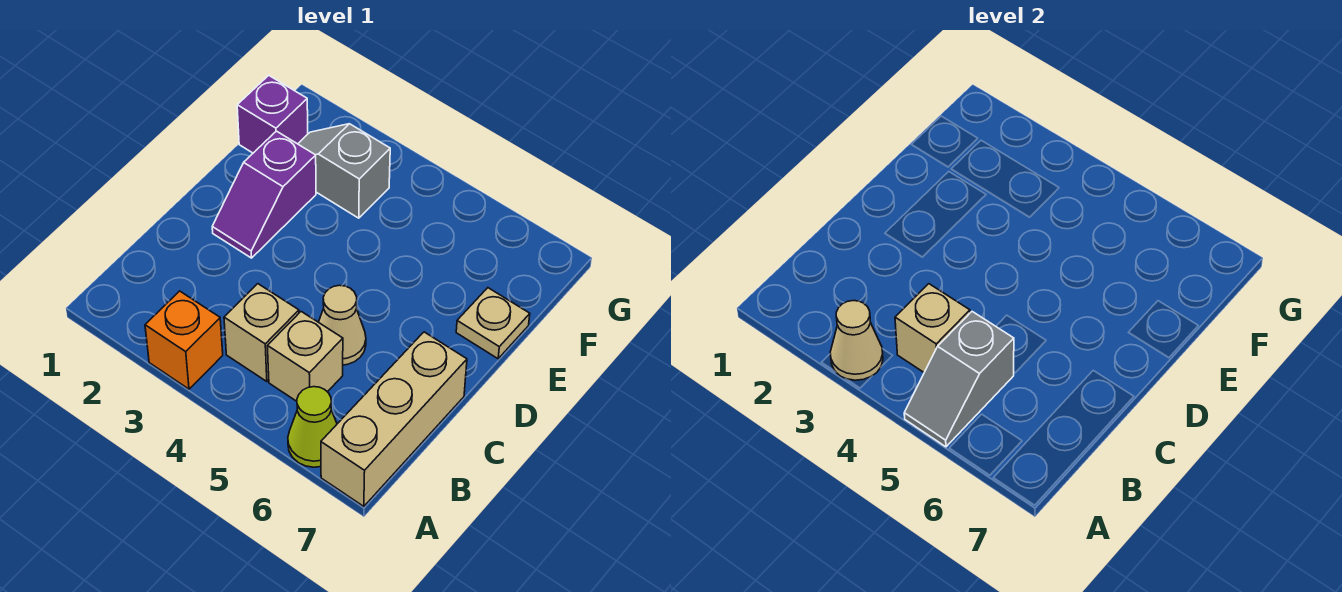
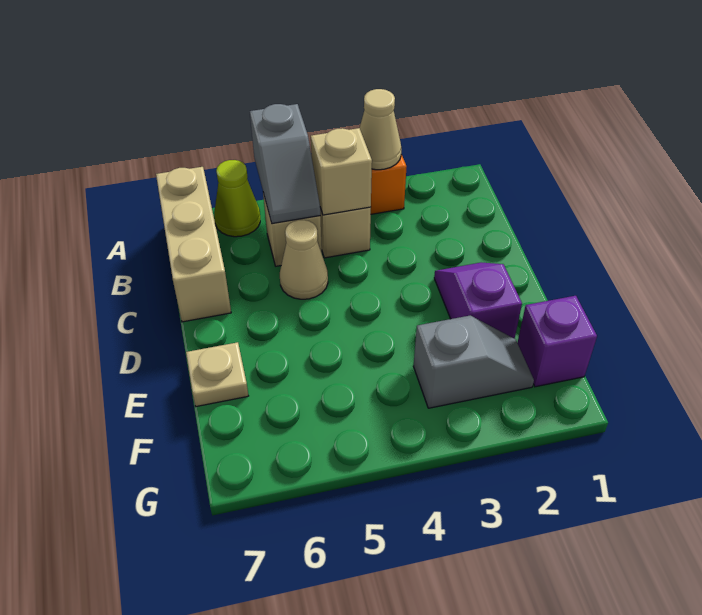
grey slope A5:B5 level 2 top B -> grey slope A5:B5 level 2 top A

